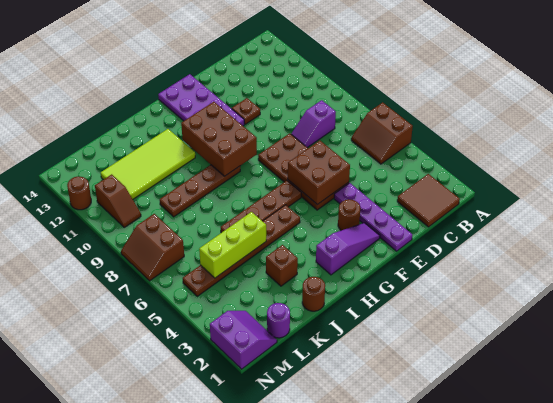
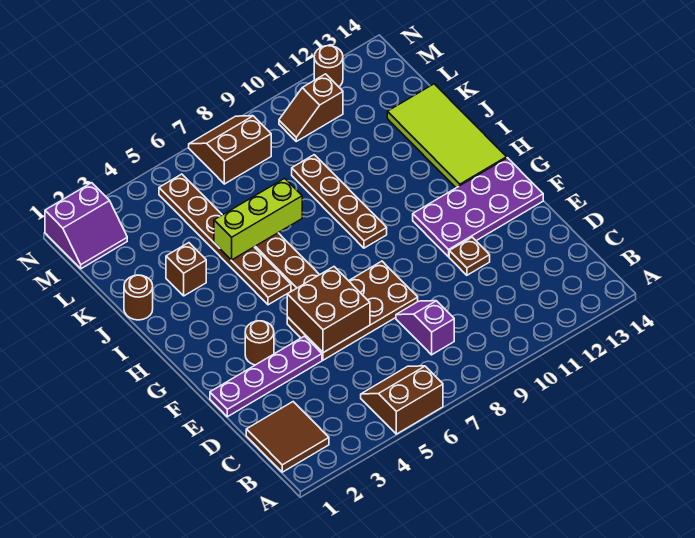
purple slope F2:H2 level 1 top H -> none
brown brick G9:H11 level 2 -> none
lime tile I11:L12 level 1 -> lime tile H13:K14 level 1
lime brick J5:L5 level 2 -> lime brick J5:J7 level 2
purple round brick L1 level 1 -> none

